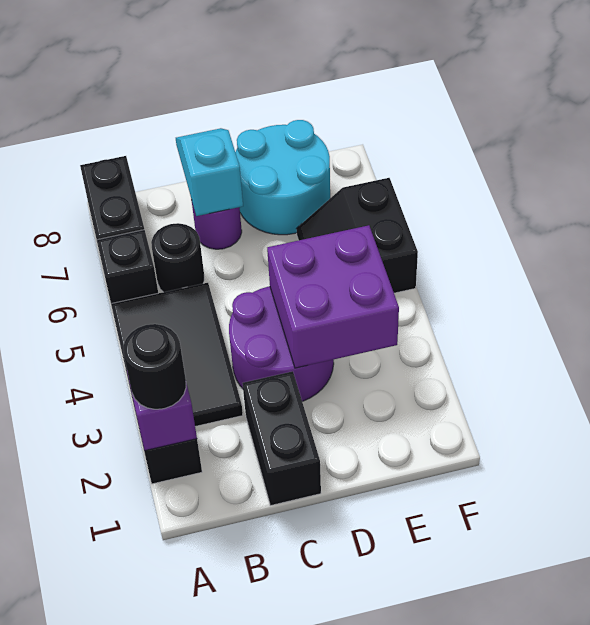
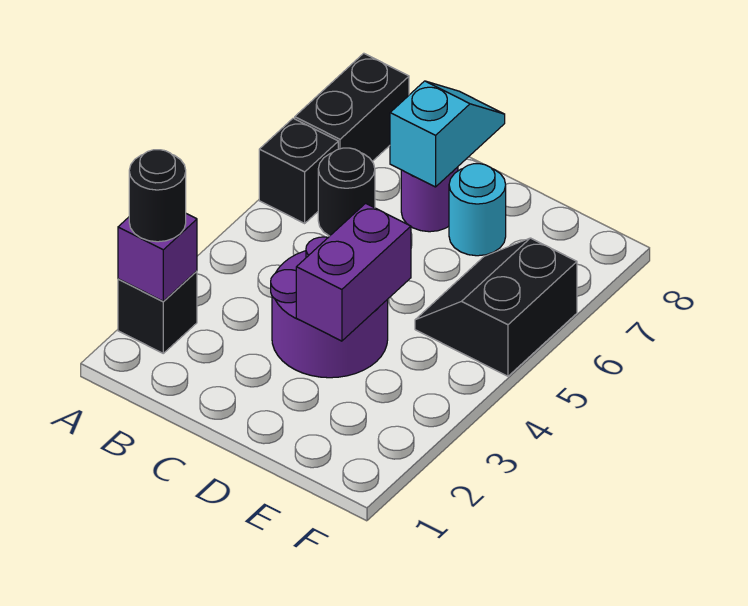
black tile A3:B5 level 1 -> none
black brick C1:C2 level 1 -> none
purple brick D3:E4 level 2 -> purple brick D3:D4 level 2
cyan round brick D7:E8 level 1 -> cyan round brick D7 level 1

